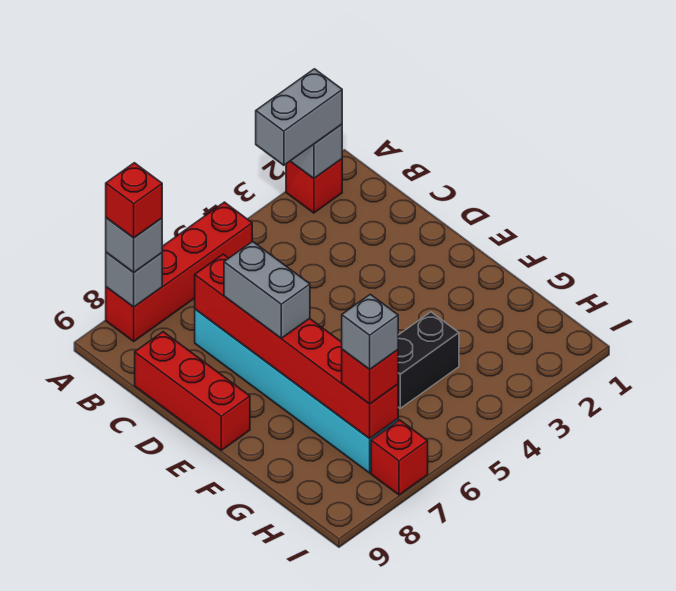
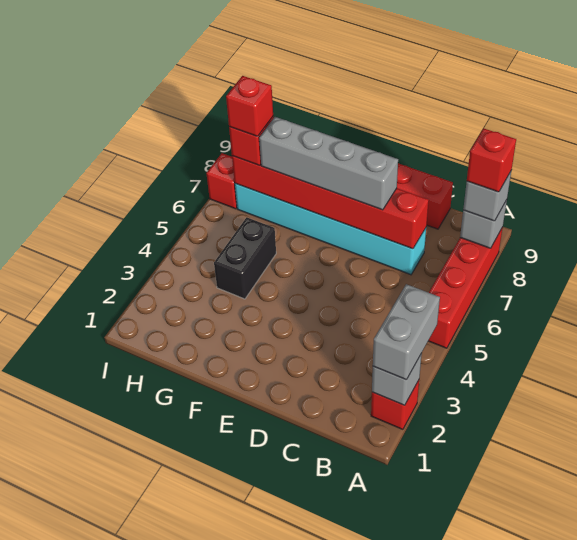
grey brick D7:E7 level 3 -> grey brick D7:G7 level 3
grey brick H7 level 4 -> red brick H7 level 4

